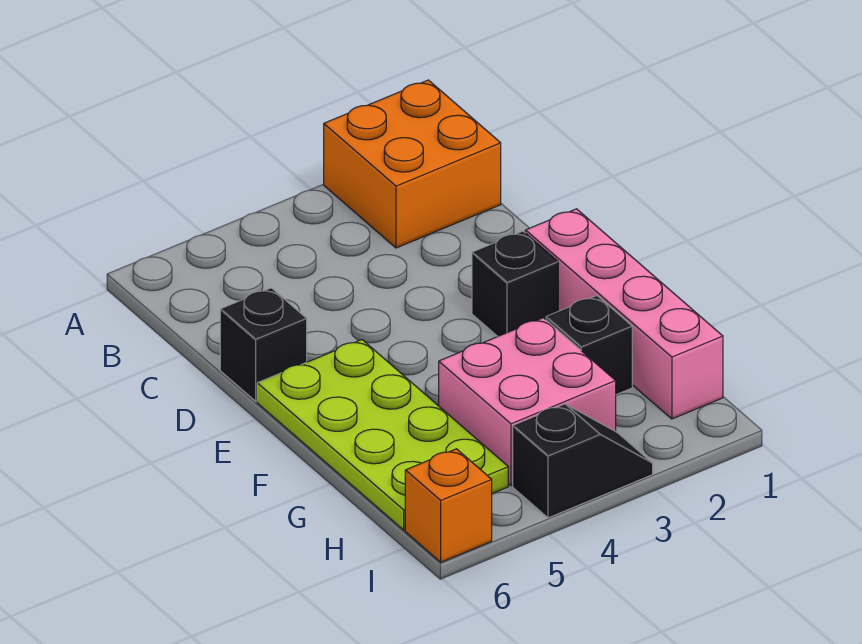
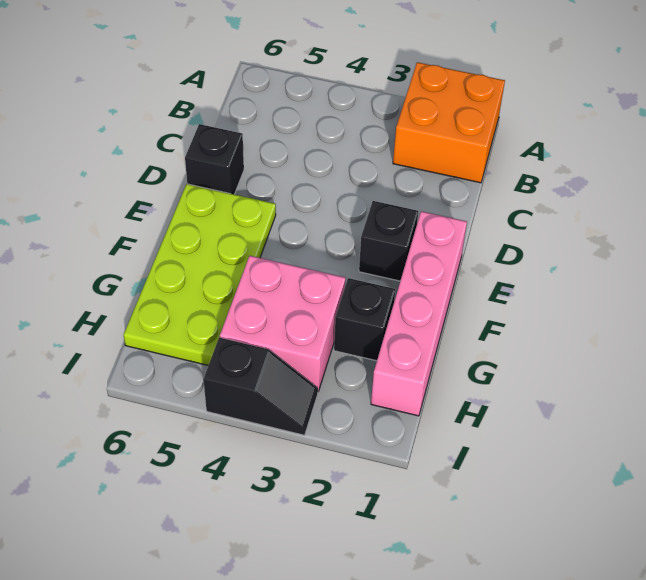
orange brick I6 level 1 -> none

